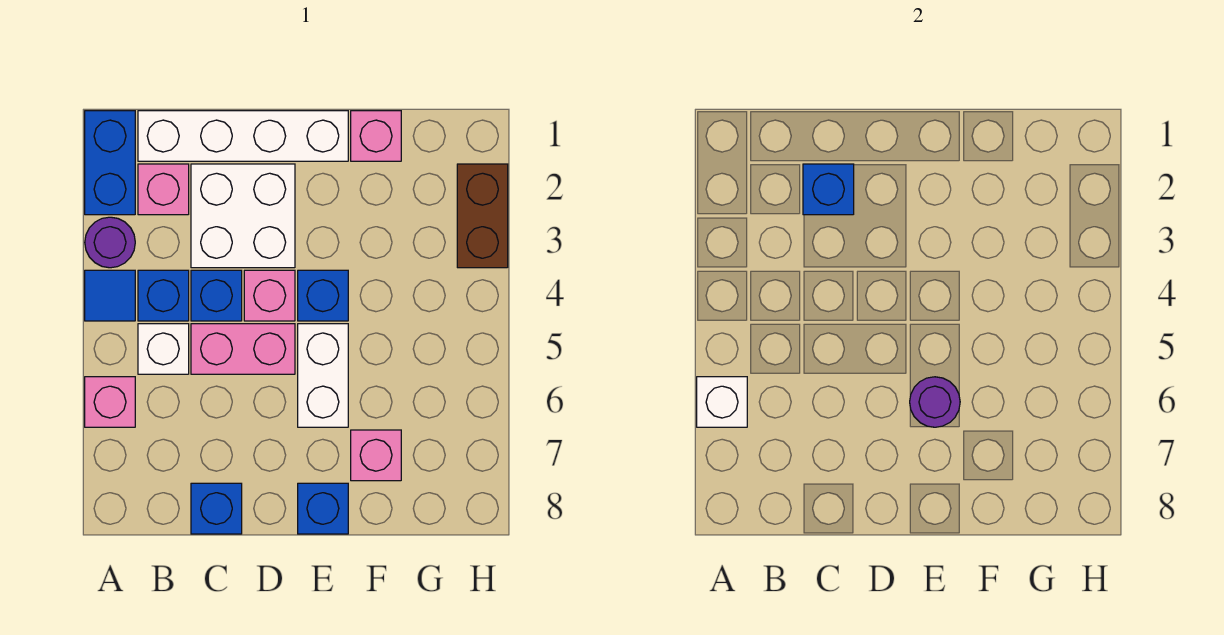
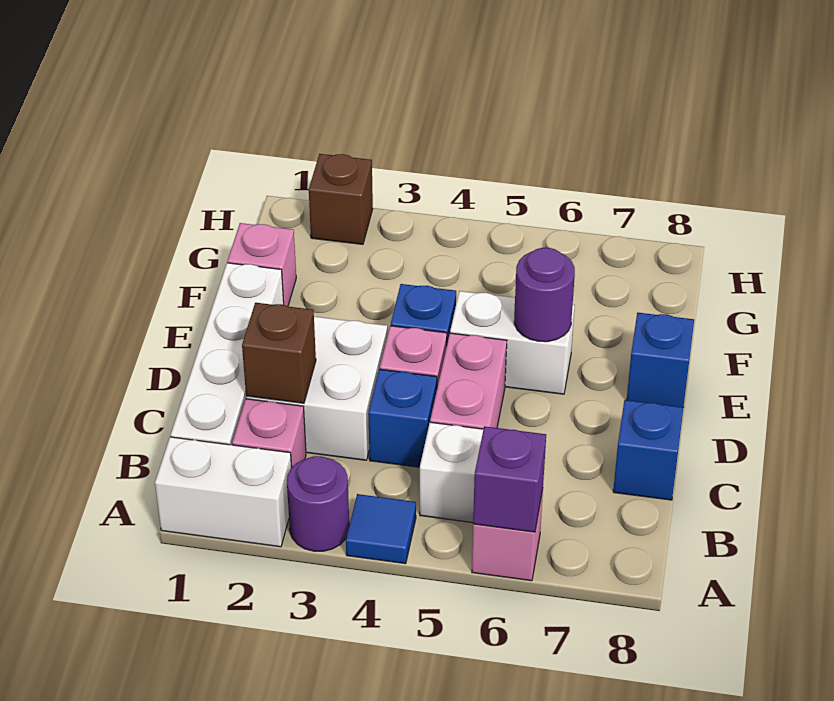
blue brick A1:A2 level 1 -> white brick A1:A2 level 1
white brick A6 level 2 -> purple brick A6 level 2
blue brick B4 level 1 -> none
blue brick C2 level 2 -> brown brick C2 level 2
pink brick F7 level 1 -> none
brown brick H2:H3 level 1 -> brown brick H2 level 1

